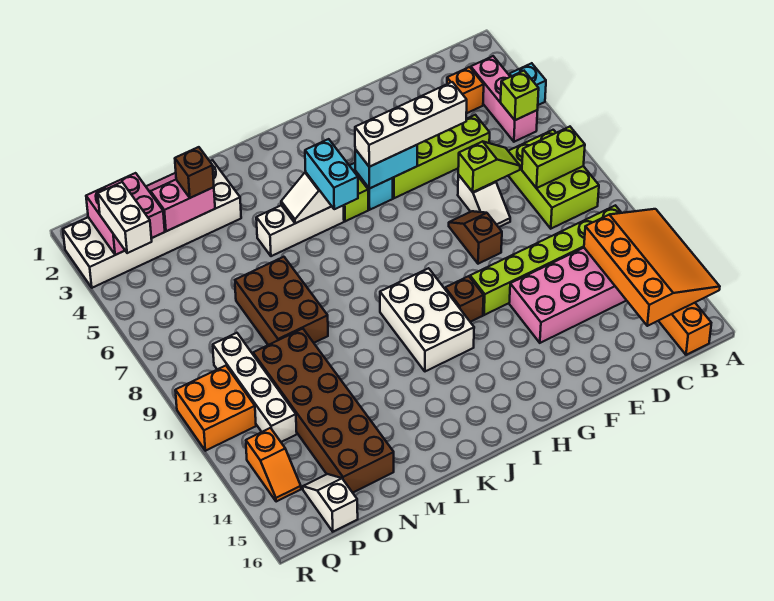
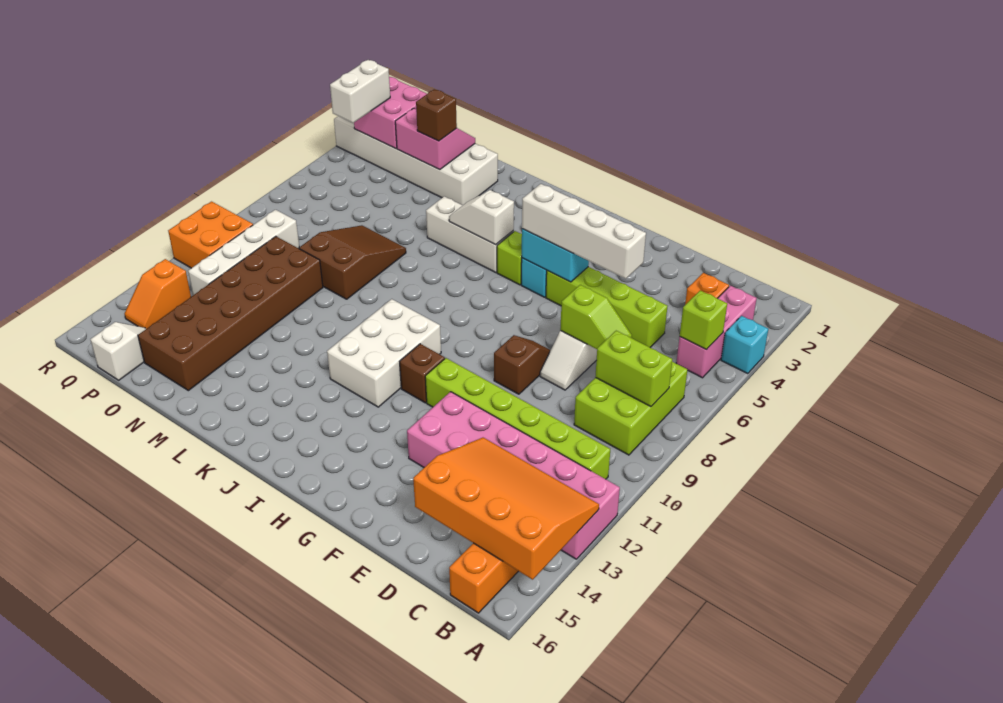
orange slope A12:C15 level 2 top C -> orange slope A13:D15 level 2 top 15
cyan brick J5:J6 level 3 -> none
brown brick M7:N9 level 1 -> brown slope M7:N9 level 1 top 9

